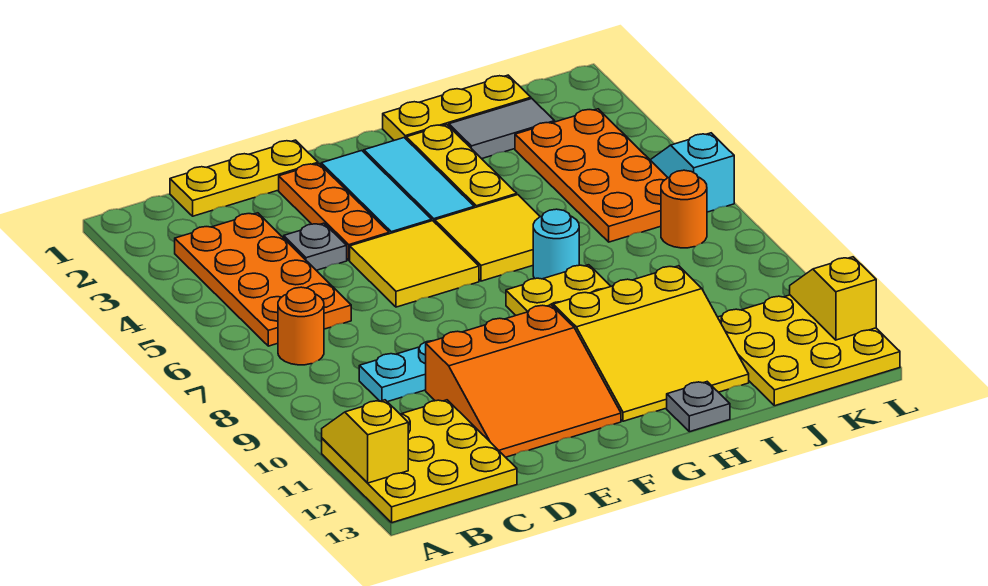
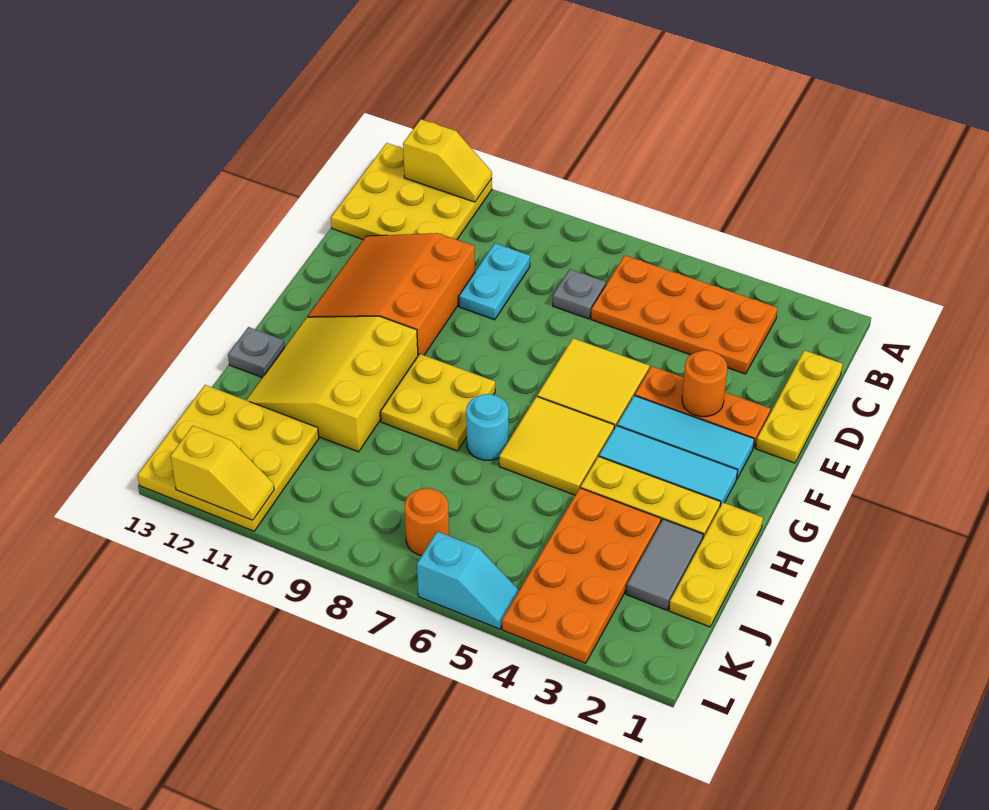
orange round brick B7 level 1 -> orange round brick E3 level 2
grey plate D4 level 1 -> grey plate C7 level 1
orange plate J3:K6 level 1 -> orange plate I3:L4 level 1

